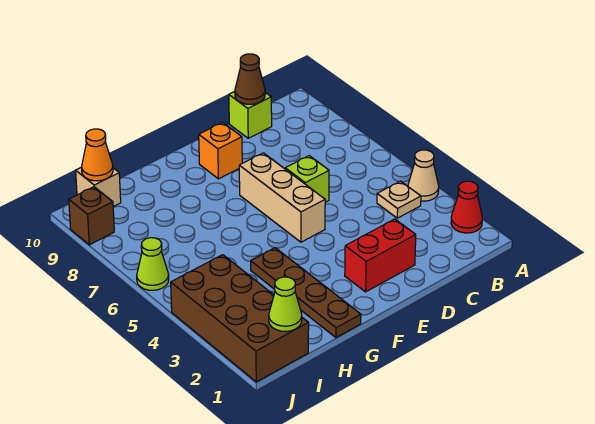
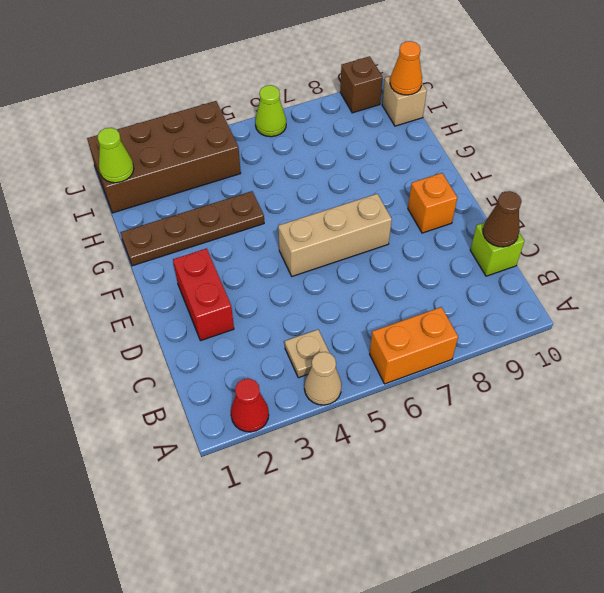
none -> orange brick A6:A7 level 1
lime brick D6 level 1 -> none

